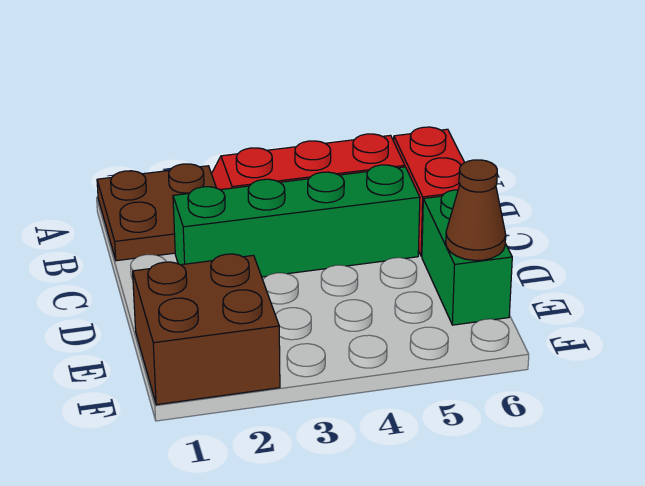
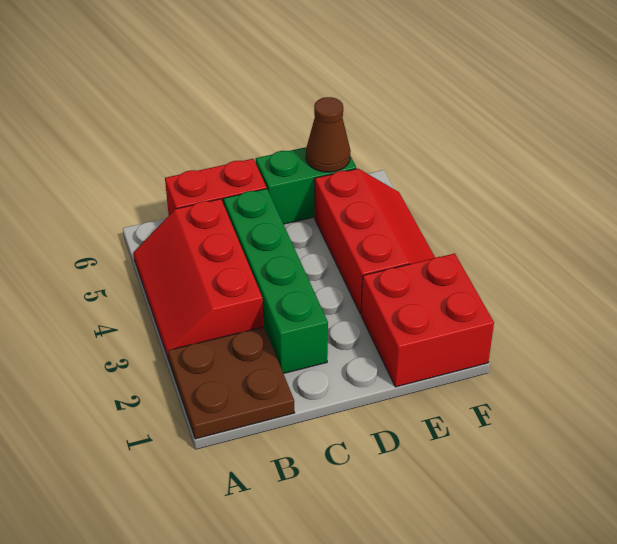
brown brick E1:F2 level 1 -> red brick E1:F2 level 1
none -> red slope E3:F5 level 1 top E

